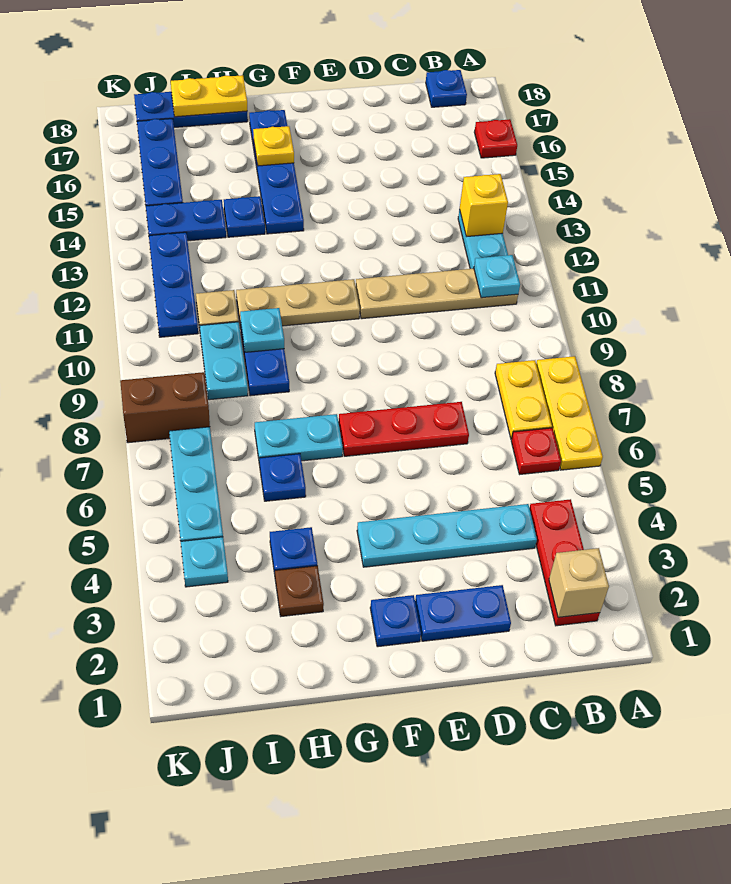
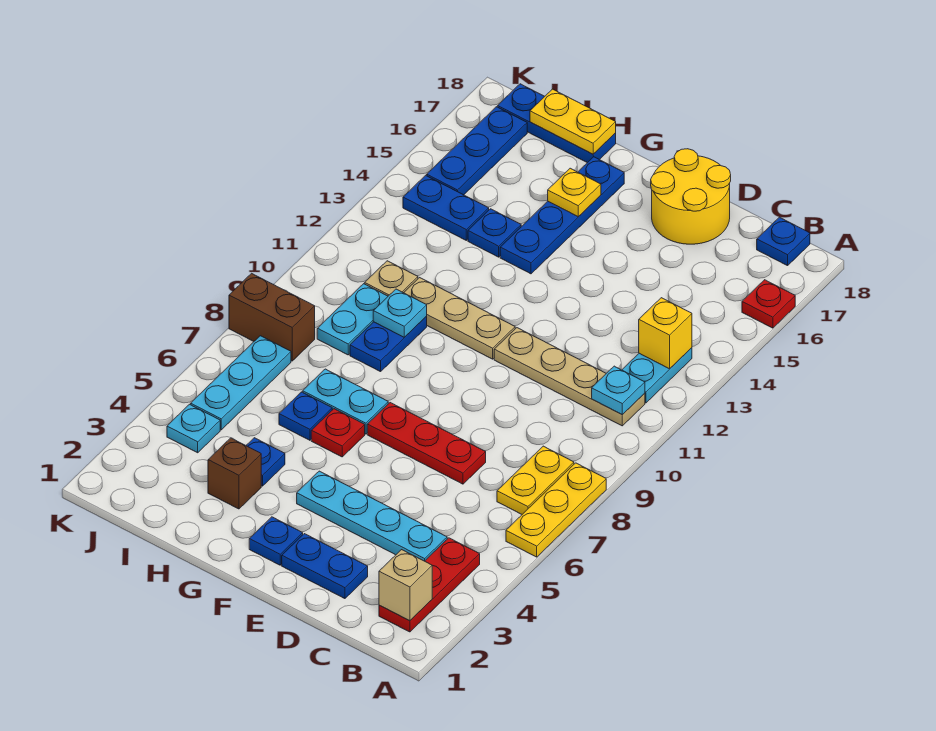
red plate B6 level 1 -> red plate G6 level 1
none -> yellow round brick D17:E18 level 1
brown plate H3 level 1 -> brown brick H3 level 1
blue plate J11:J13 level 1 -> none

